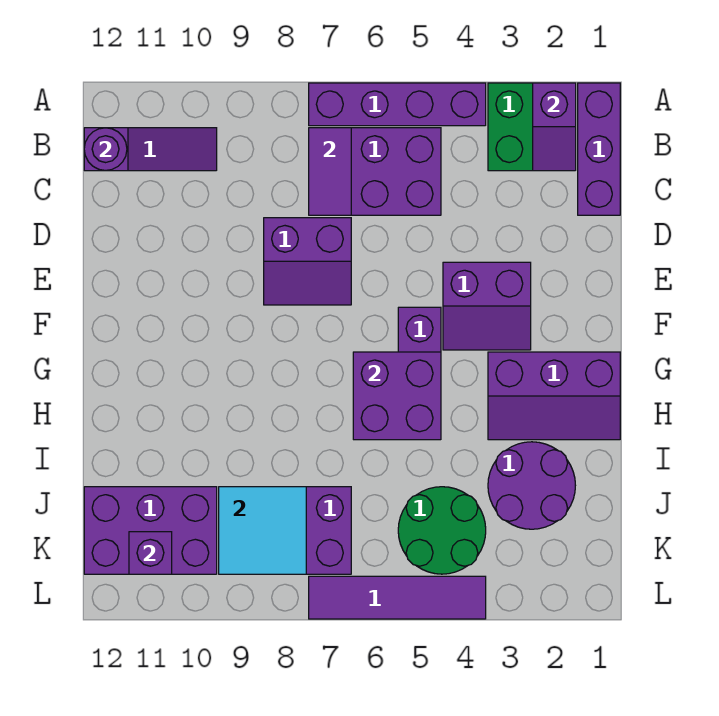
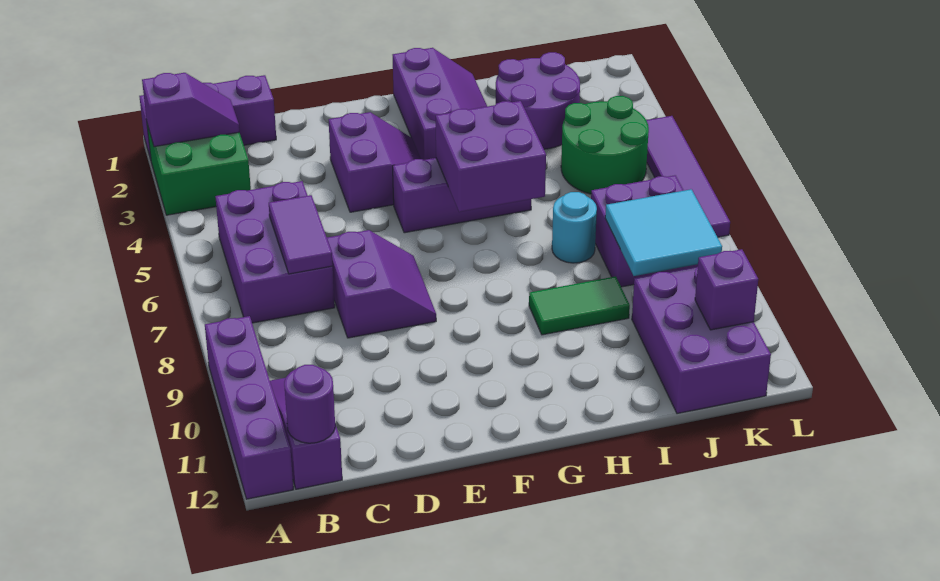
purple brick A4:A7 level 1 -> purple brick A9:A12 level 1
purple tile B7:C7 level 2 -> purple tile C6:C7 level 2
none -> green tile H9:I9 level 1
none -> cyan round brick I7 level 1

